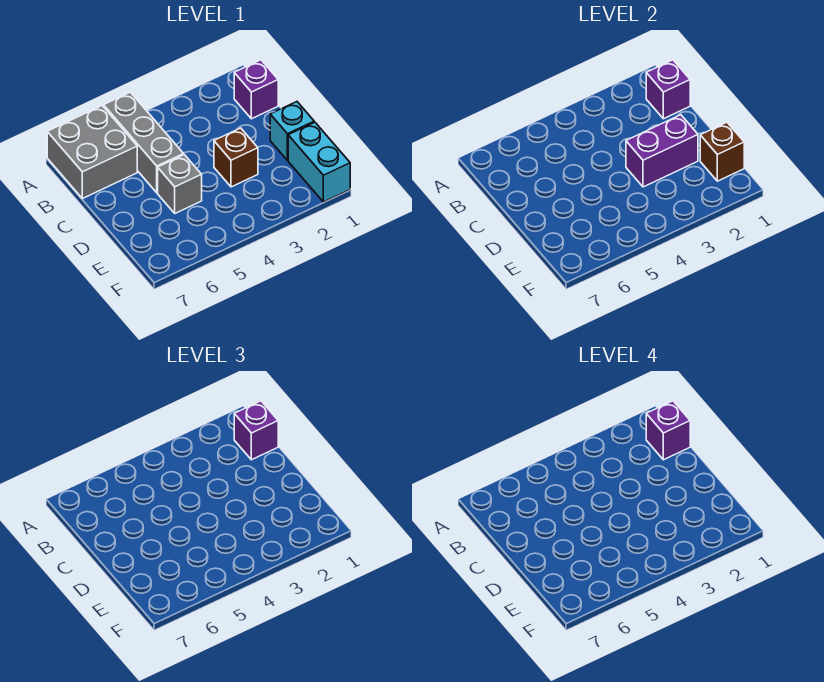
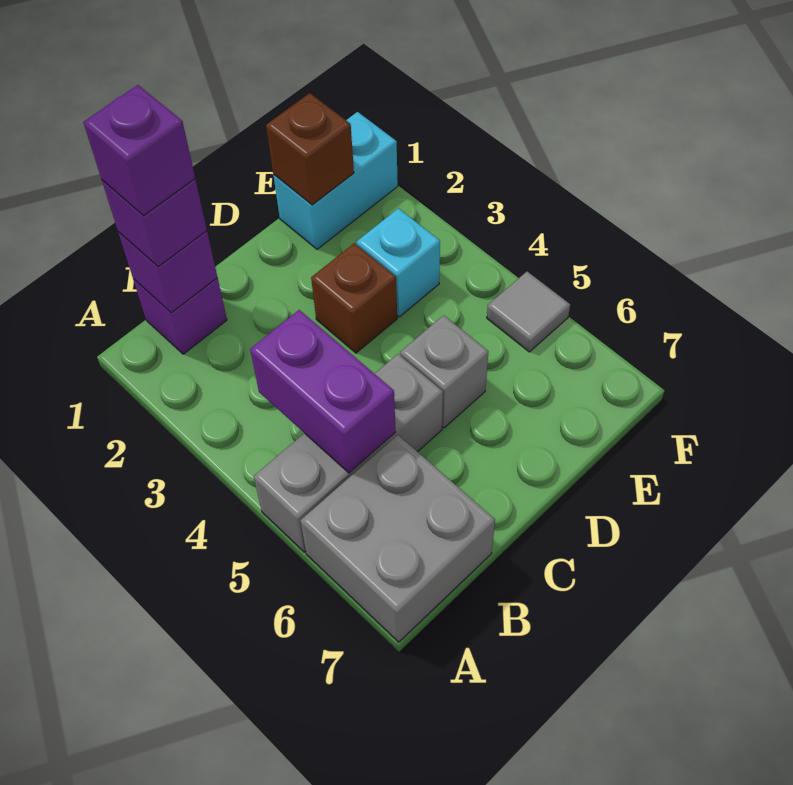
cyan brick D1 level 1 -> cyan brick E3 level 1
purple brick D2:D3 level 2 -> purple brick B4:B5 level 2
none -> grey tile F5 level 1

